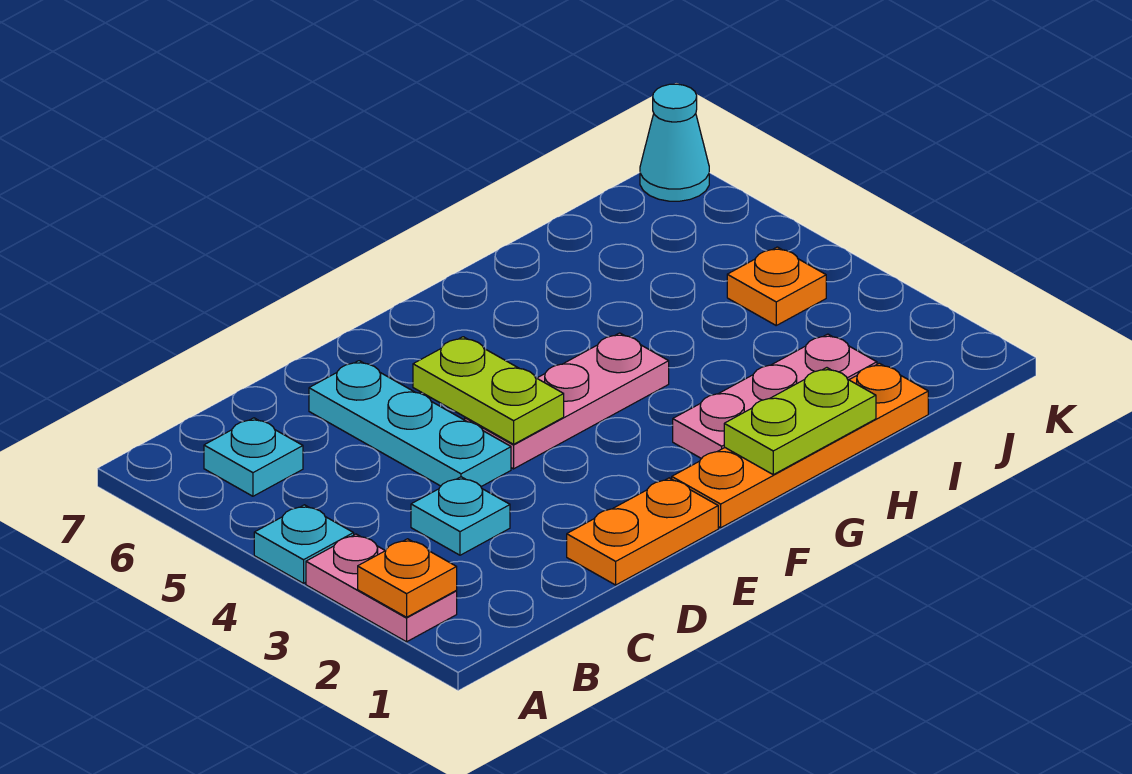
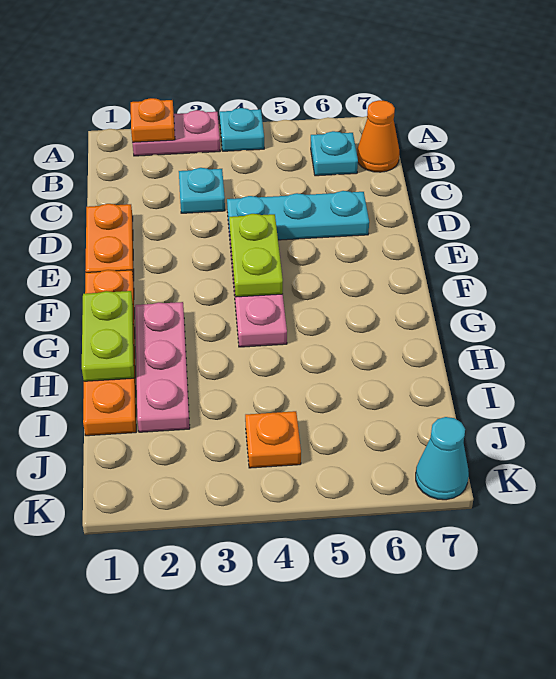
none -> orange cone B7 level 1
lime plate E4:E5 level 2 -> lime plate E4:F4 level 2

